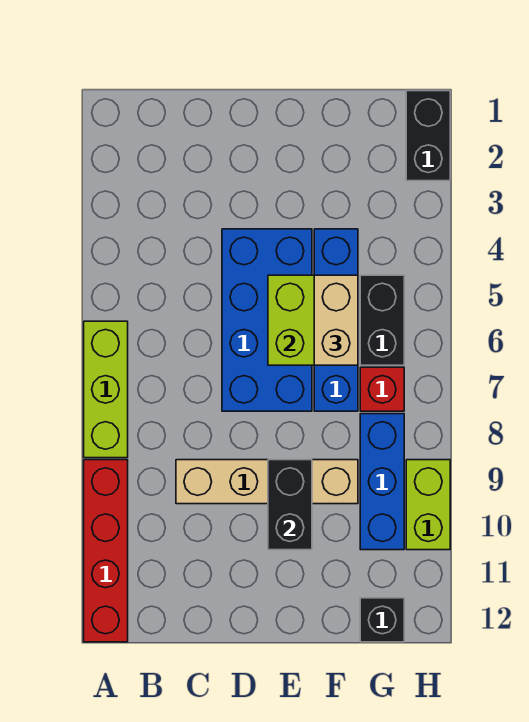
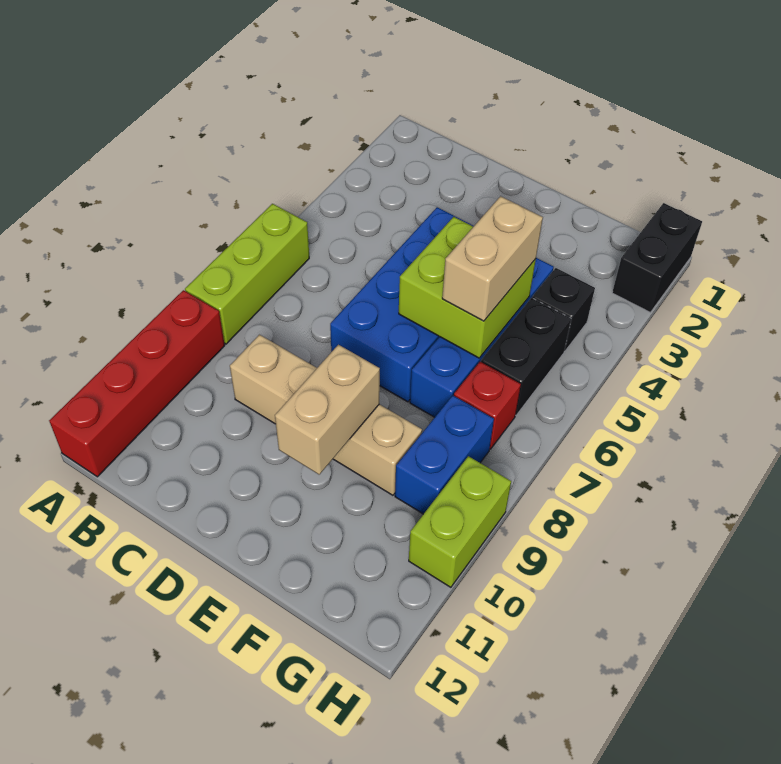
black brick E9:E10 level 2 -> tan brick E9:E10 level 2
blue brick G8:G10 level 1 -> blue brick G8:G9 level 1
black brick G12 level 1 -> black brick G4 level 1

